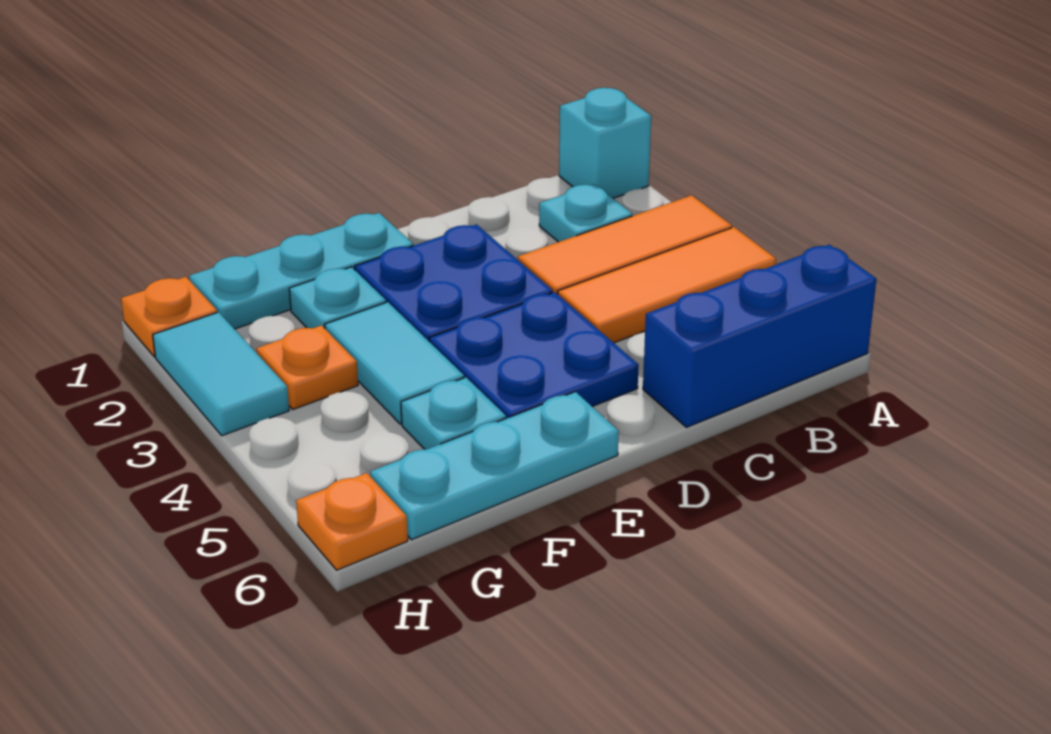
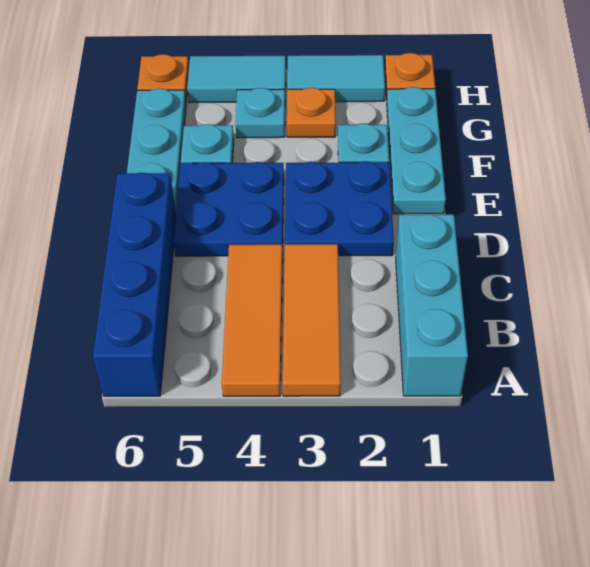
cyan brick A1 level 1 -> cyan brick A1:C1 level 1
blue brick A6:C6 level 1 -> blue brick A6:D6 level 1
cyan plate B2 level 1 -> cyan plate G4 level 1
cyan tile F3:F4 level 1 -> cyan tile H4:H5 level 1

